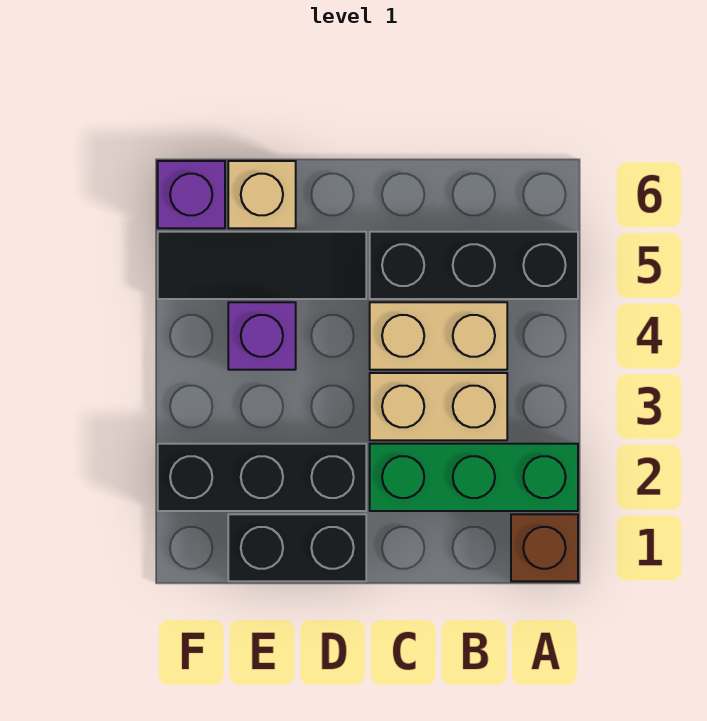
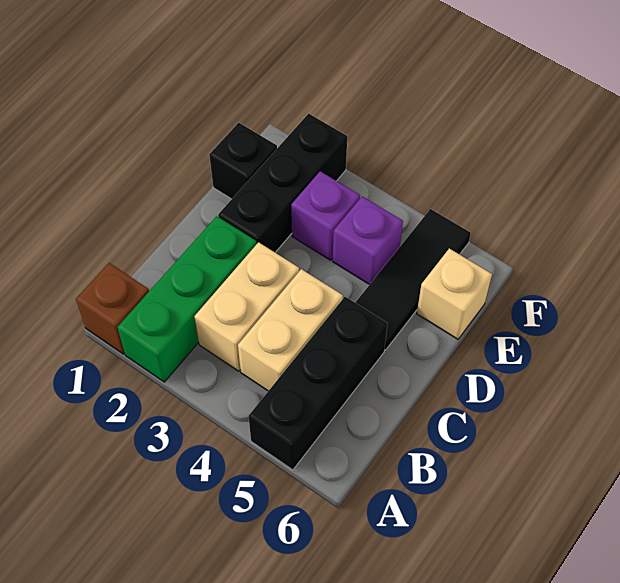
black brick D1:E1 level 1 -> black brick E1 level 1
purple brick F6 level 1 -> purple brick E3 level 1

